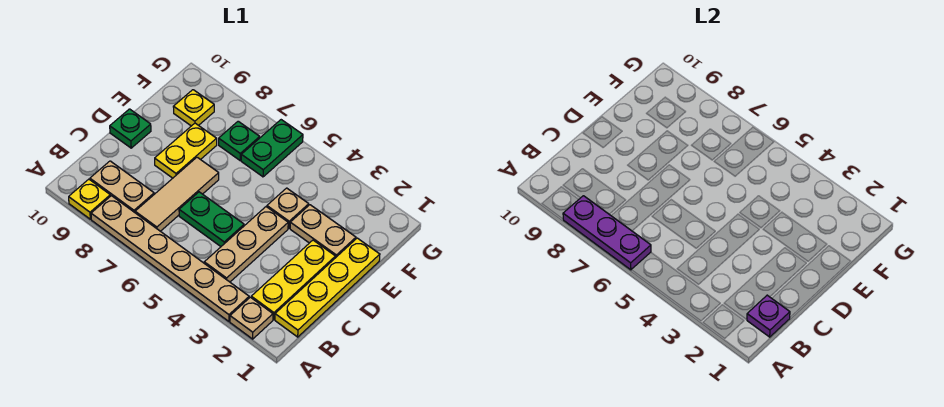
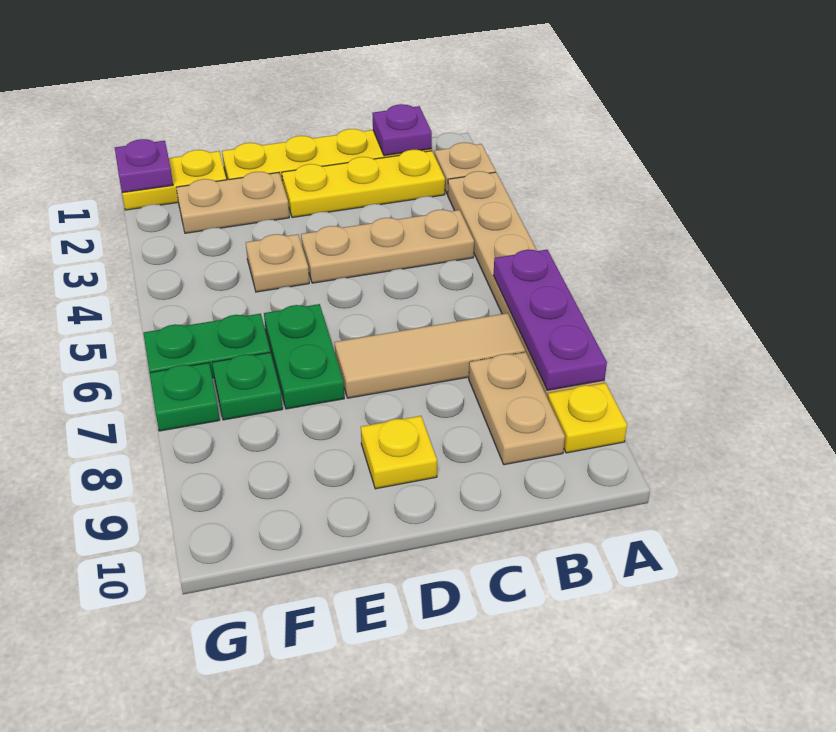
green plate C5:C6 level 1 -> green plate E6:E7 level 1
yellow plate D8:E8 level 1 -> yellow plate F1:G1 level 1
green plate D10 level 1 -> green plate G7 level 1
tan plate E2:E3 level 1 -> tan plate E2:F2 level 1
yellow plate F9 level 1 -> yellow plate D9 level 1
none -> purple plate G1 level 2

